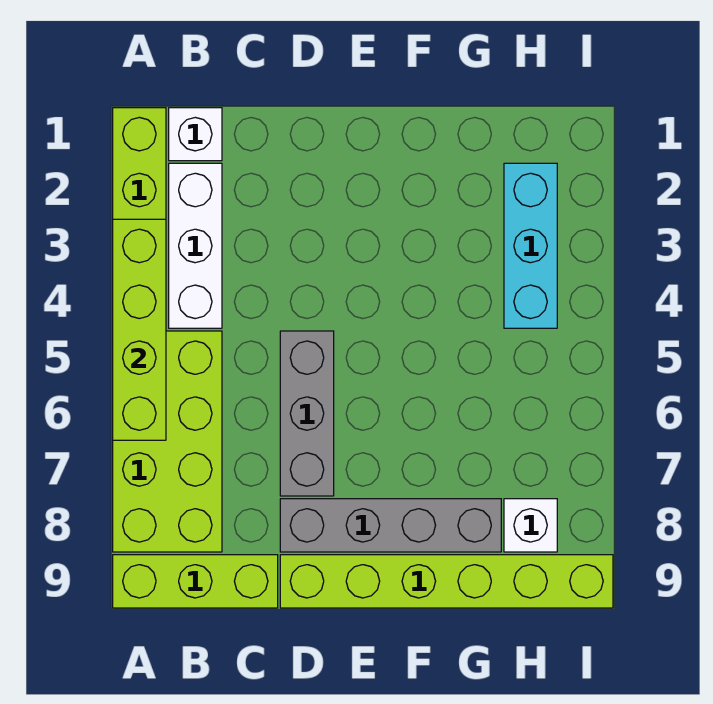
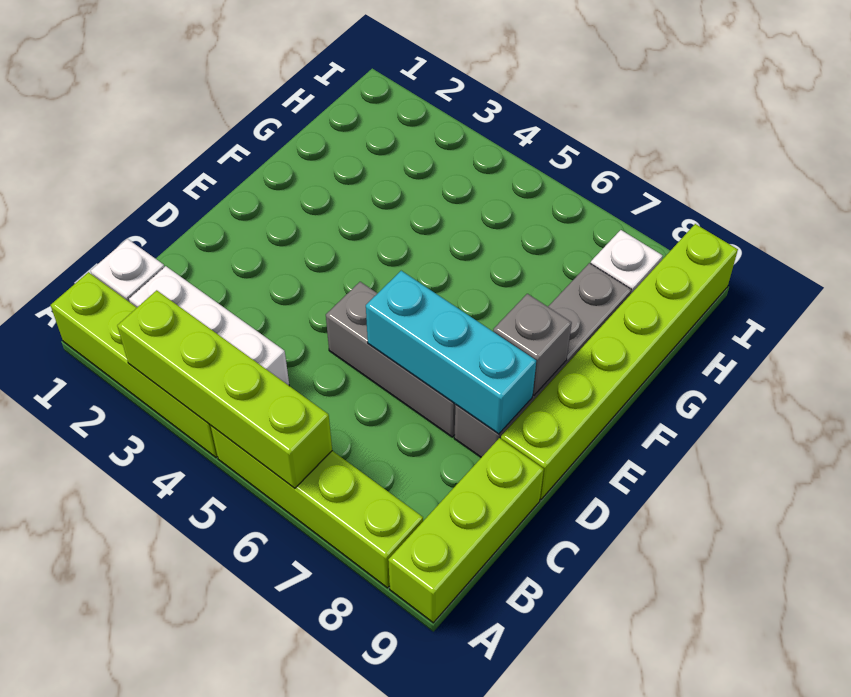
lime brick A5:B8 level 1 -> lime brick A5:A8 level 1
none -> grey brick E8 level 2
cyan brick H2:H4 level 1 -> cyan brick D6:D8 level 2

